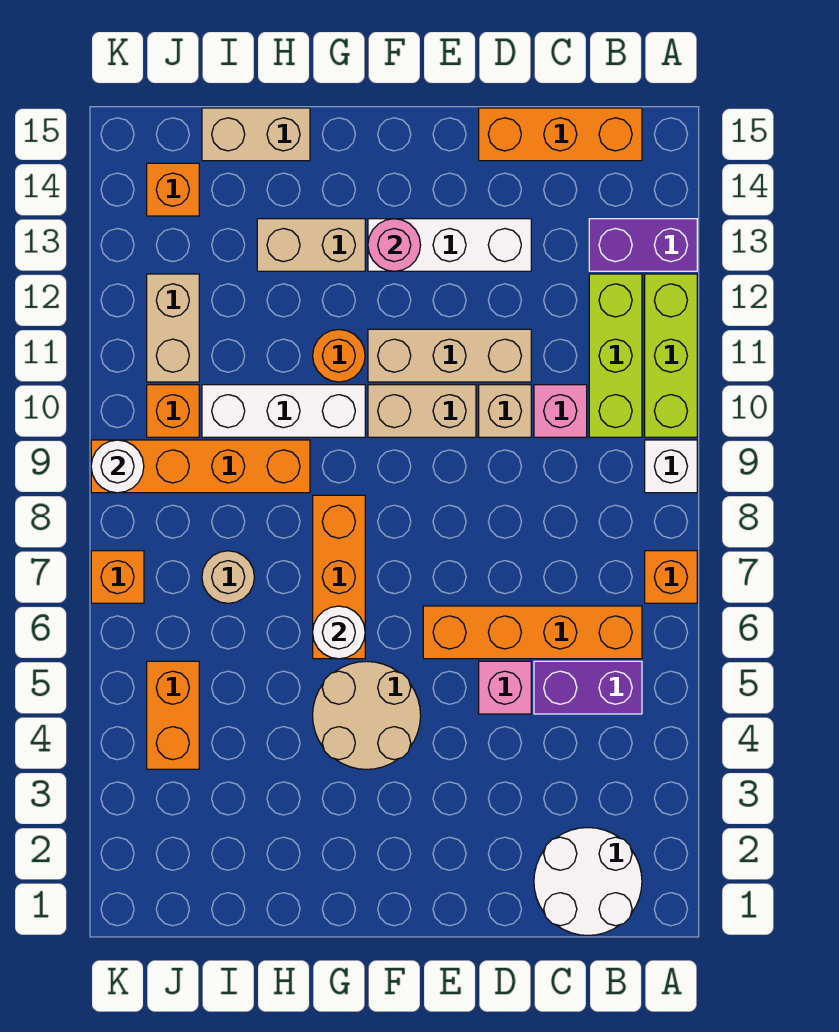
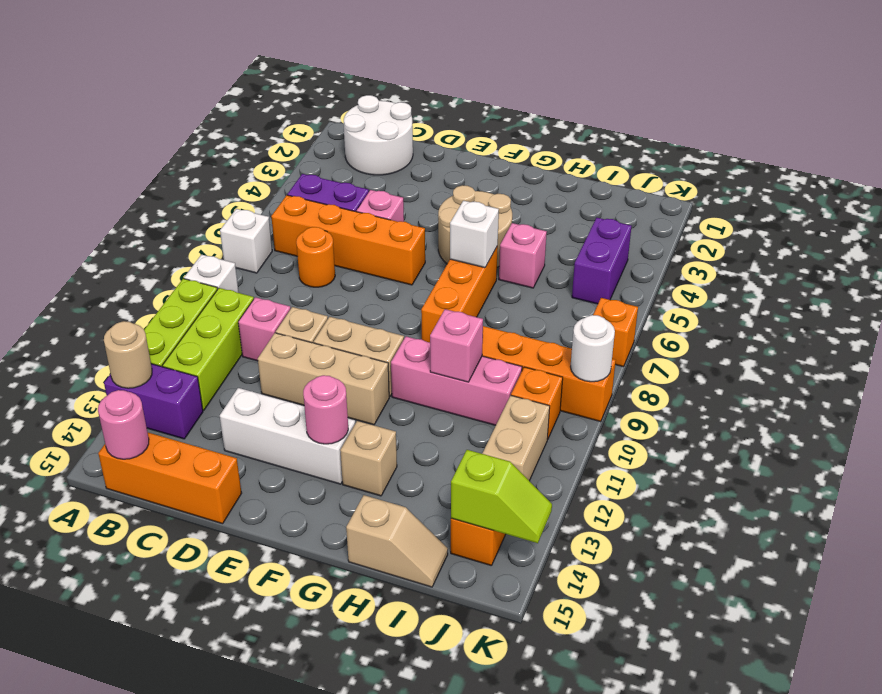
orange brick A7 level 1 -> white brick A7 level 1
none -> pink round brick B15 level 2
white round brick G6 level 2 -> white brick G6 level 2
white brick G10:I10 level 1 -> pink brick G10:I10 level 1
orange round brick G11 level 1 -> orange round brick C7 level 1
tan brick G13:H13 level 1 -> tan brick G13 level 1
none -> pink brick H5 level 1
none -> pink brick H10 level 2
tan brick H15:I15 level 1 -> tan slope H15:I15 level 1 top H
tan round brick I7 level 1 -> tan round brick A13 level 2
orange brick J4:J5 level 1 -> purple brick J4:J5 level 1
none -> lime slope J14:K14 level 2 top J

